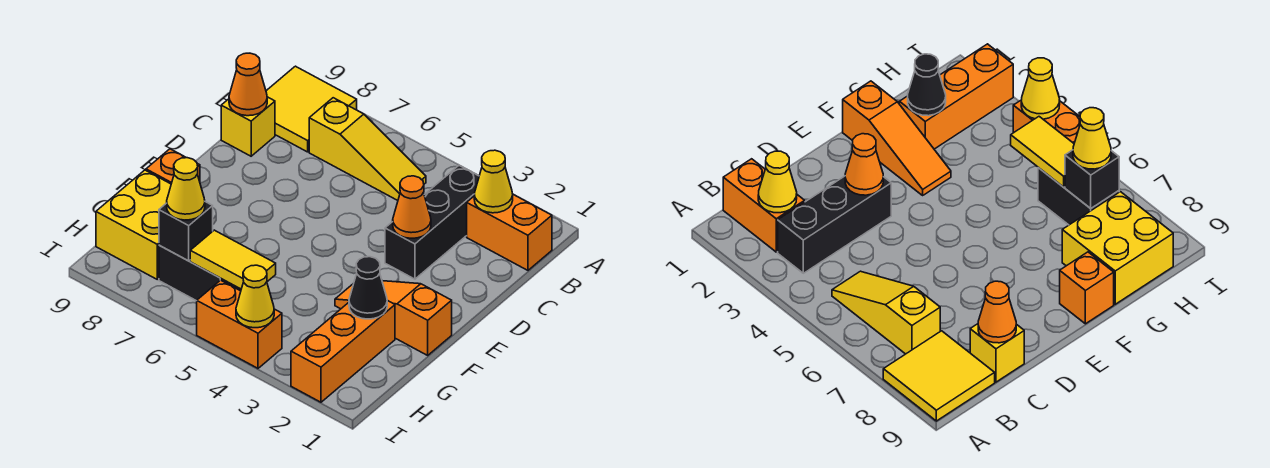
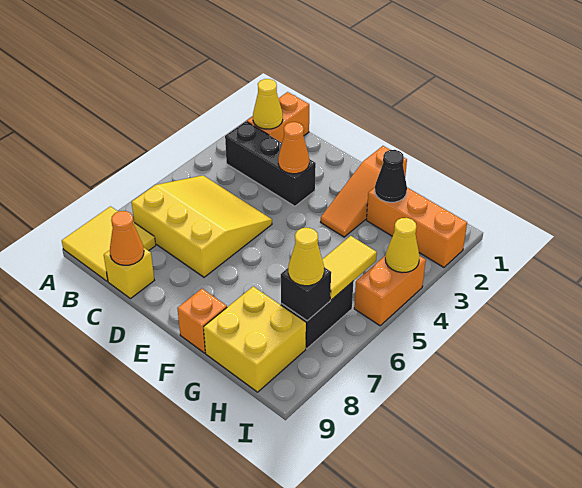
yellow slope B5:B7 level 1 top 7 -> yellow slope B5:D7 level 1 top 7

